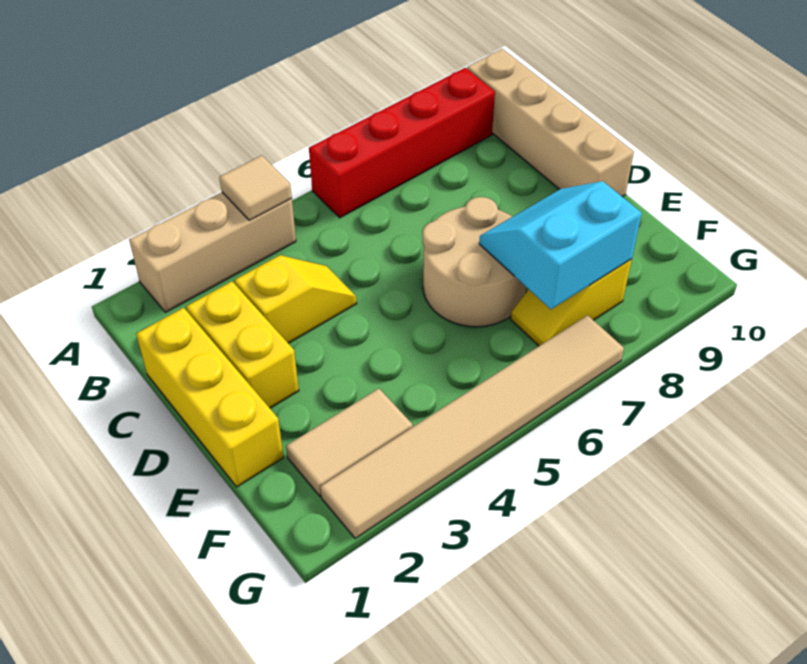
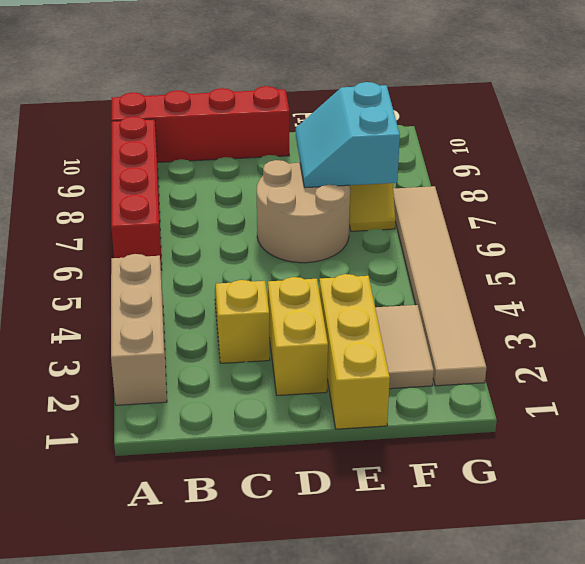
tan tile A4 level 2 -> none
tan brick A10:D10 level 1 -> red brick A10:D10 level 1
yellow brick C1:E1 level 1 -> yellow brick E1:E3 level 1
yellow brick C2:D2 level 1 -> yellow brick D2:D3 level 1

